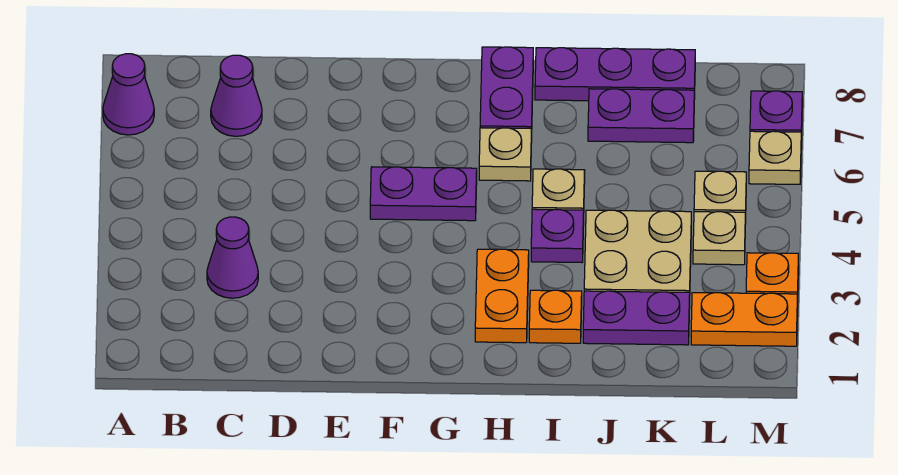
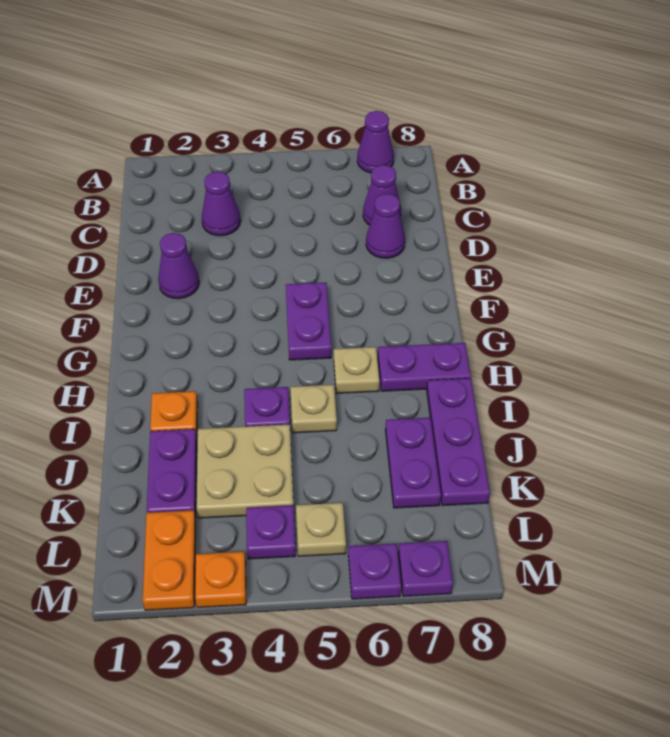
none -> purple cone D7 level 1
none -> purple cone E2 level 1
orange plate H2:H3 level 1 -> none
tan plate L4 level 1 -> purple plate L4 level 1
tan plate M6 level 1 -> purple plate M6 level 1

